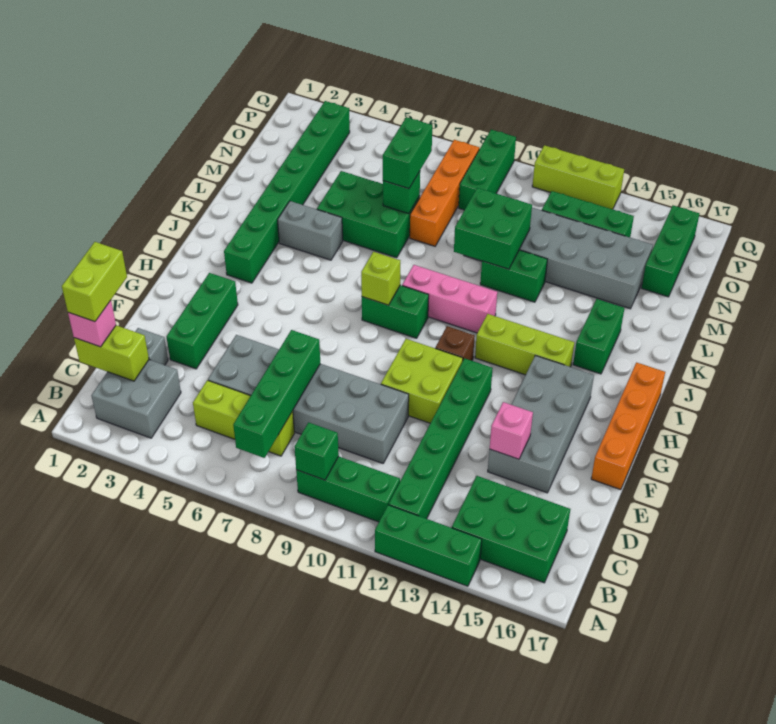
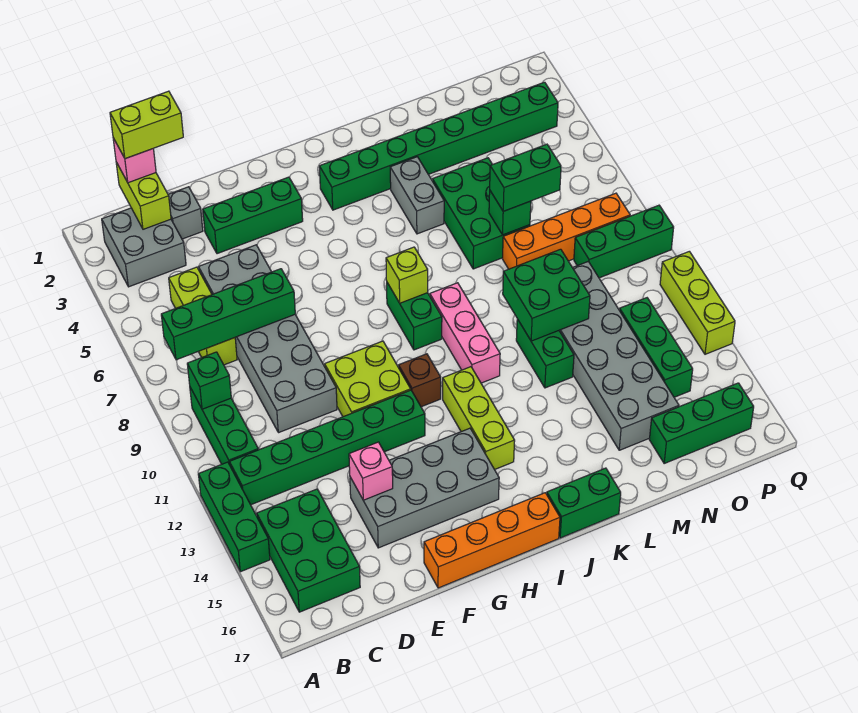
green brick J15:K15 level 1 -> green brick J17:K17 level 1

